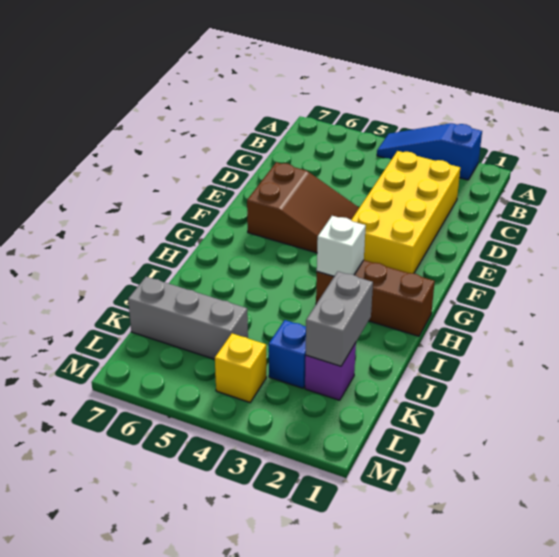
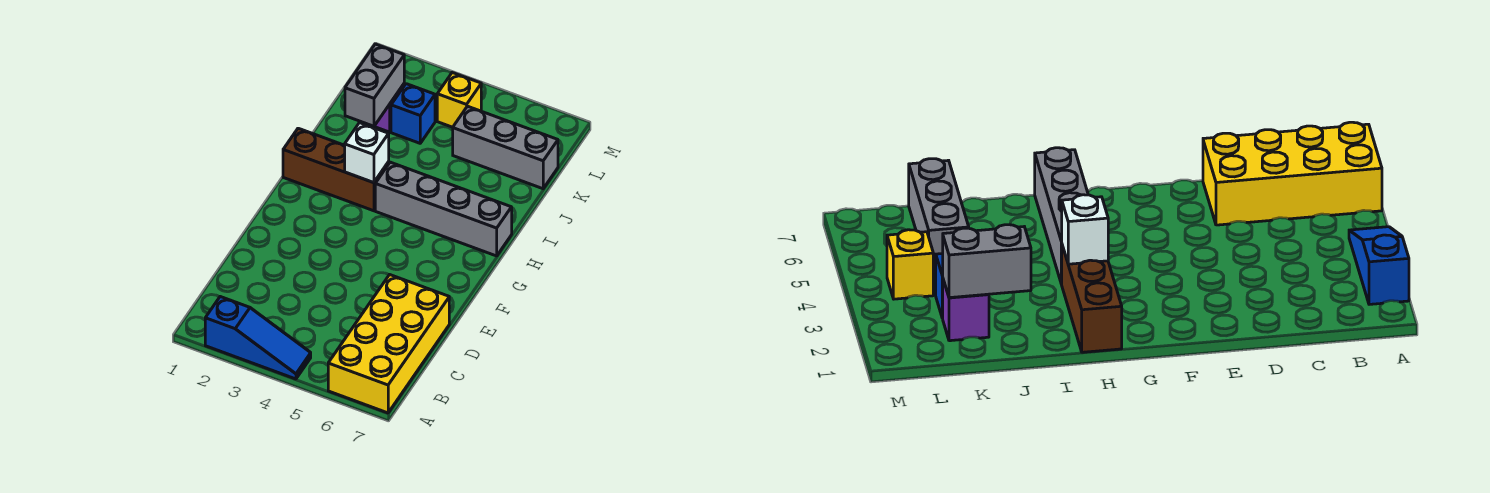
yellow brick C2:F3 level 1 -> yellow brick A6:D7 level 1
brown slope E4:F6 level 1 top 6 -> none
none -> grey brick H4:H7 level 1

